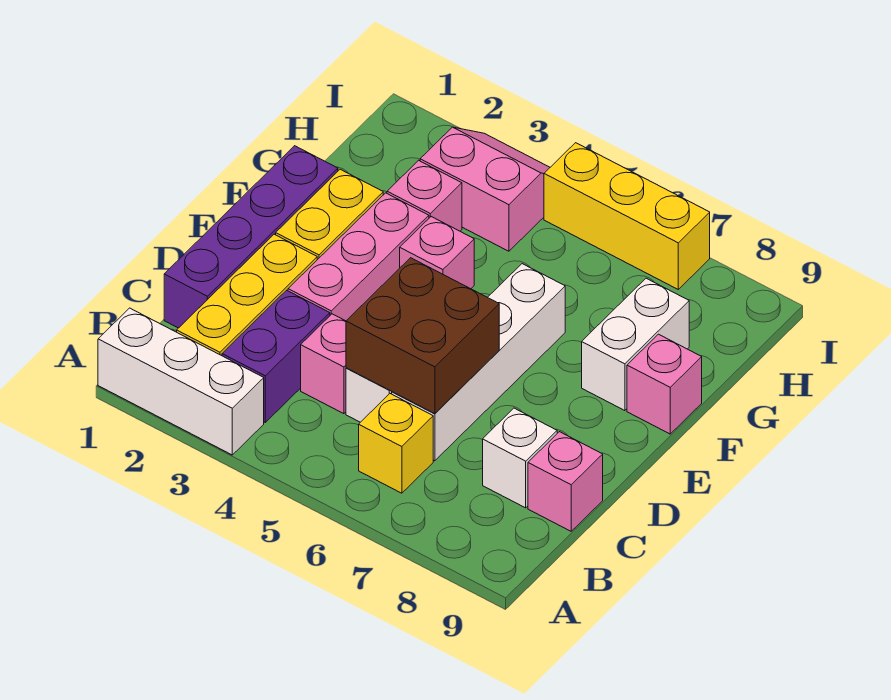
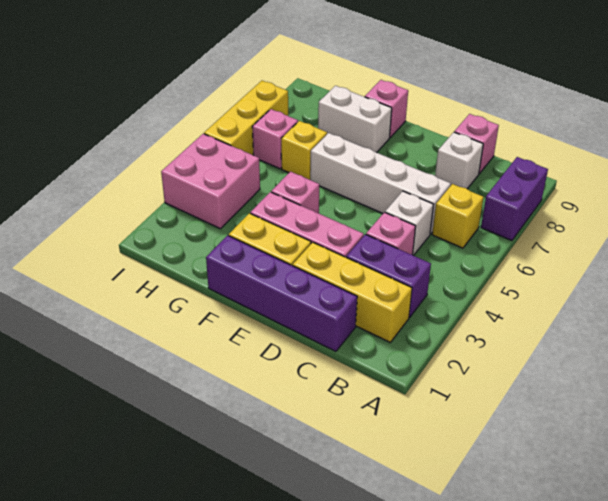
white brick A1:A3 level 1 -> none
none -> purple brick A7:A8 level 1
brown brick C5:D6 level 2 -> none
pink brick G3 level 1 -> pink brick H6 level 1
none -> yellow brick G6 level 1
pink slope H3:I4 level 1 top H -> pink brick H3:I4 level 1

